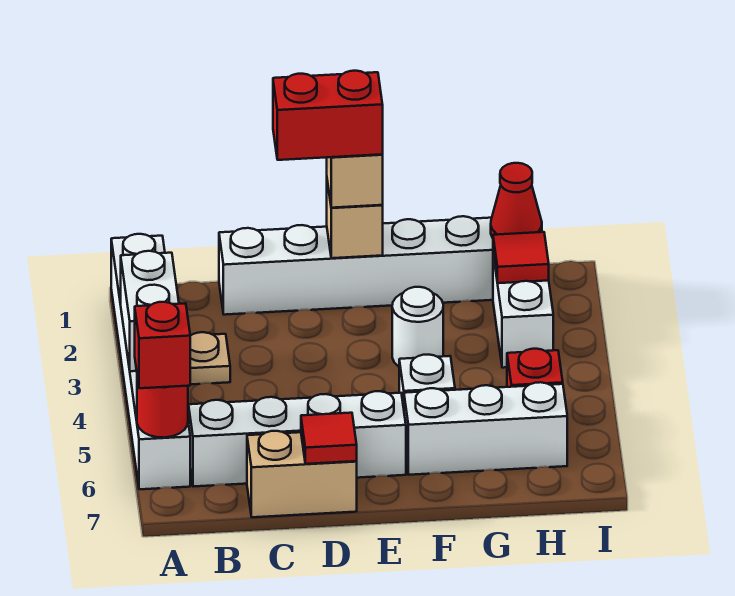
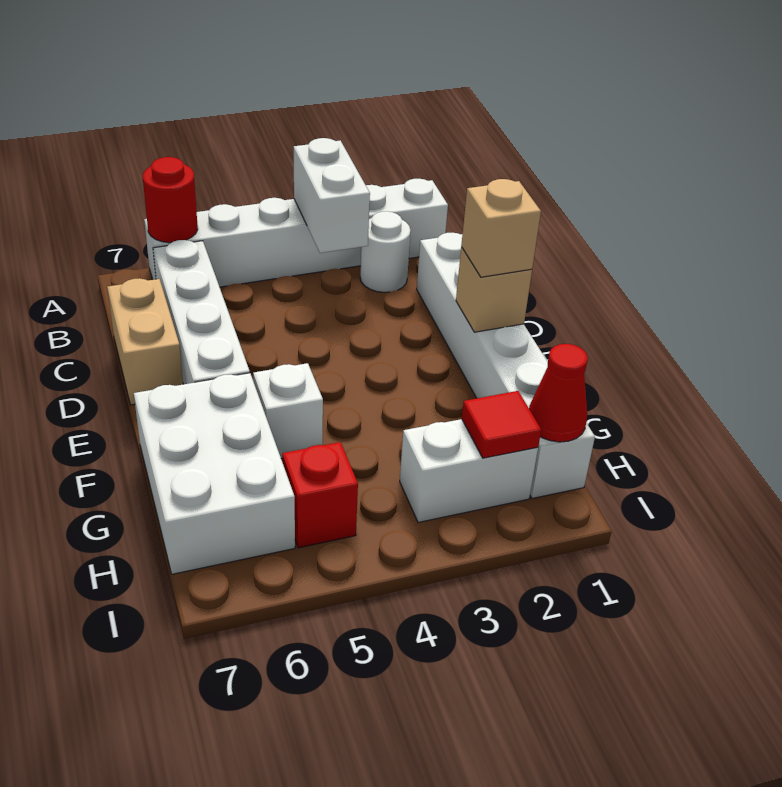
white brick A3:A4 level 2 -> white brick A3:B3 level 2
red brick A6 level 3 -> none
tan plate B3 level 1 -> none
red brick D1:E1 level 4 -> none
red tile D7 level 2 -> none
white round brick F3 level 1 -> white round brick B2 level 1
white brick F6:H6 level 1 -> white brick F6:H7 level 1

